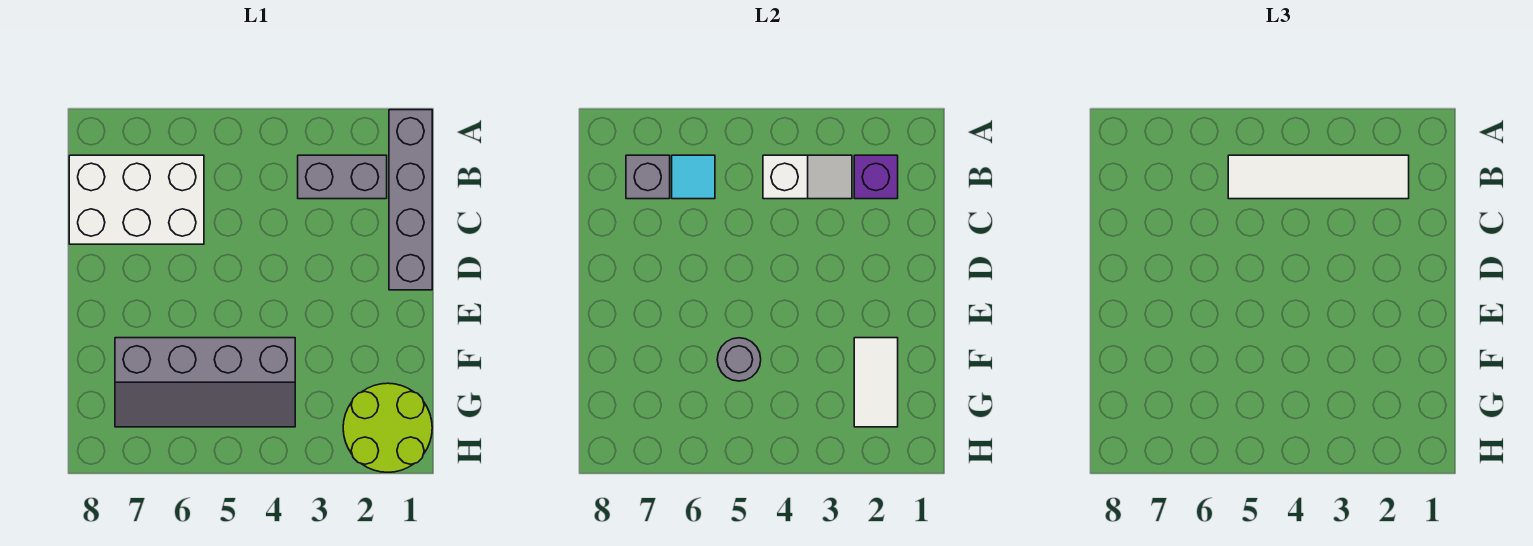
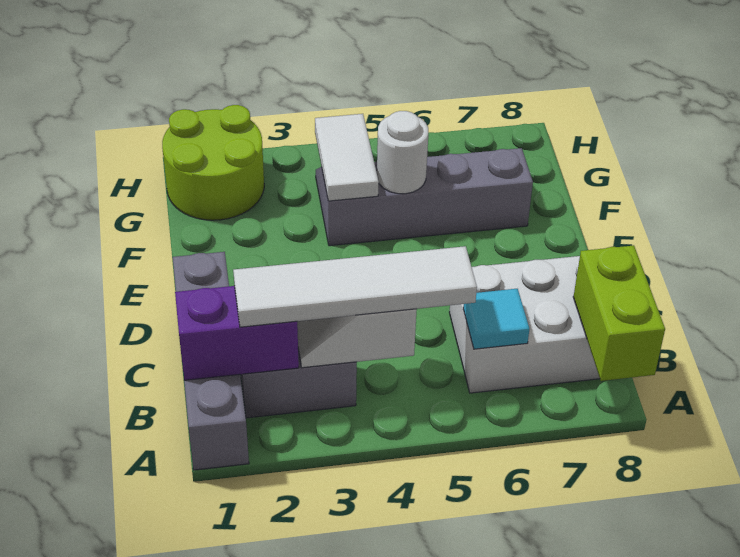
none -> lime brick A8:B8 level 2
purple brick B2 level 2 -> purple brick B1:B2 level 2
grey brick B7 level 2 -> none
white tile F2:G2 level 2 -> white tile F4:G4 level 2
grey round brick F5 level 2 -> white round brick F5 level 2

